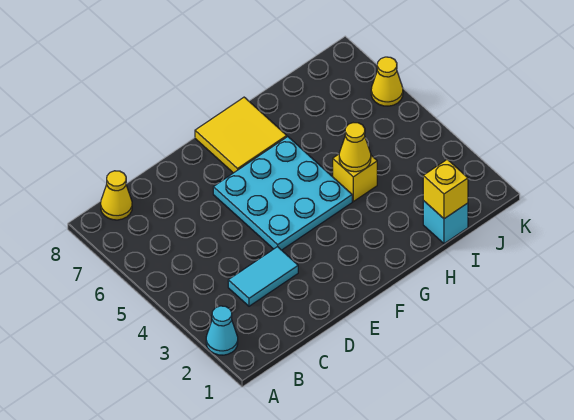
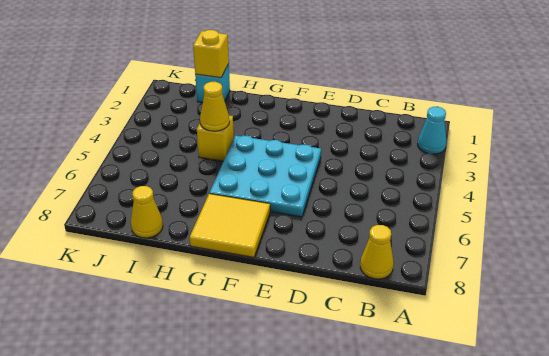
cyan tile C3:D3 level 1 -> none
yellow cone K6 level 1 -> yellow cone I8 level 1

